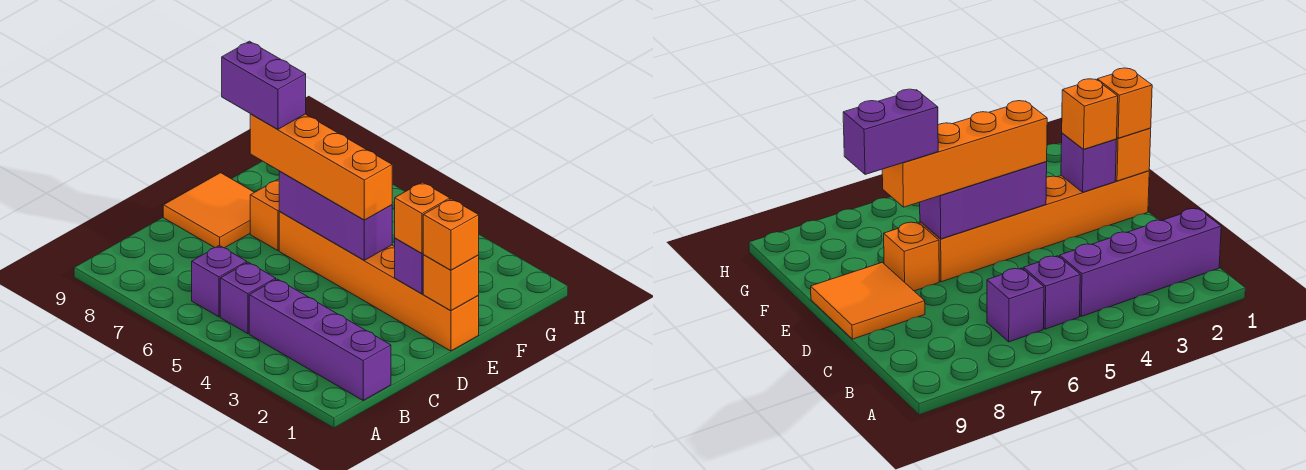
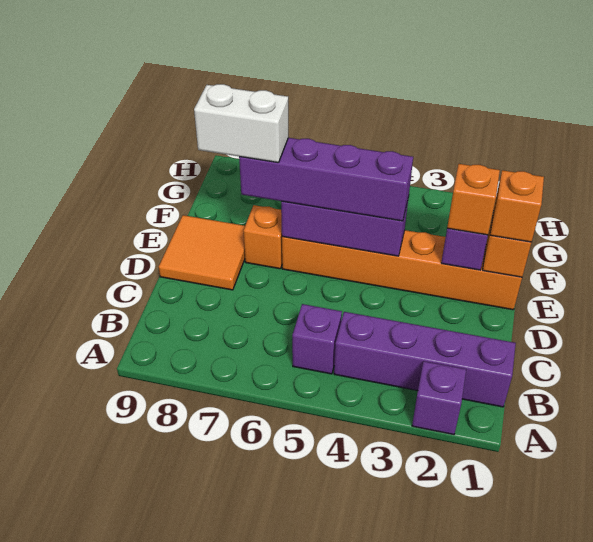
purple brick B6 level 1 -> purple brick A2 level 1
orange brick E4:E7 level 3 -> purple brick E4:E7 level 3
purple brick E7:E8 level 4 -> white brick E7:E8 level 4

